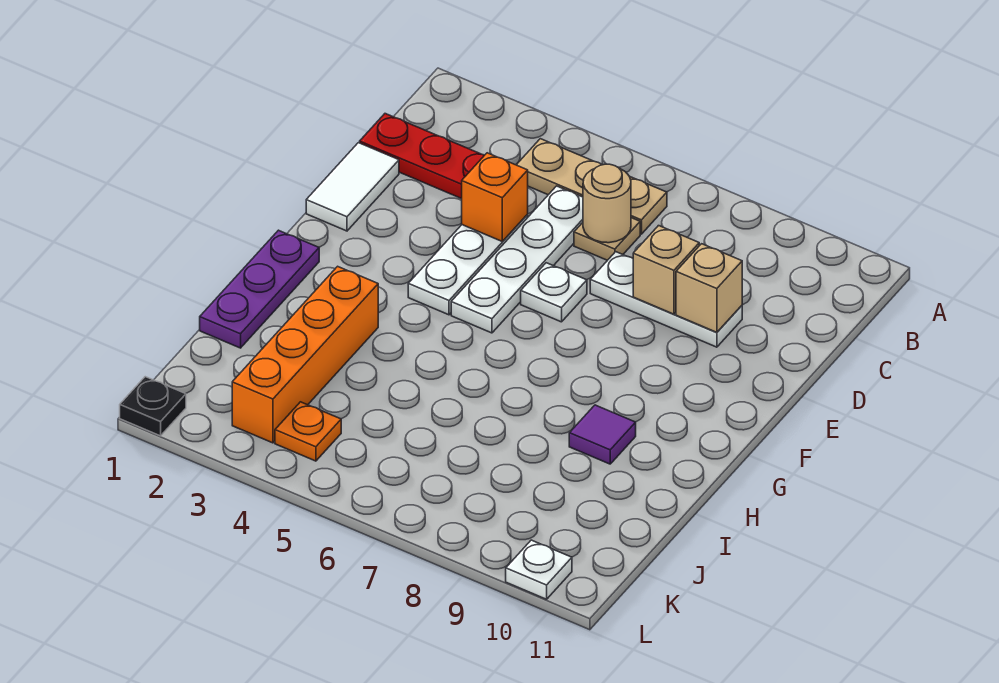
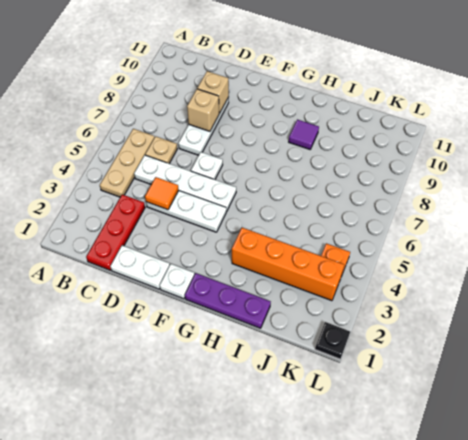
tan round brick C6 level 2 -> none
white tile D1:E1 level 1 -> white plate D1:E1 level 1
orange brick D4 level 2 -> orange tile D4 level 2
white plate L10 level 1 -> white plate F1 level 1

